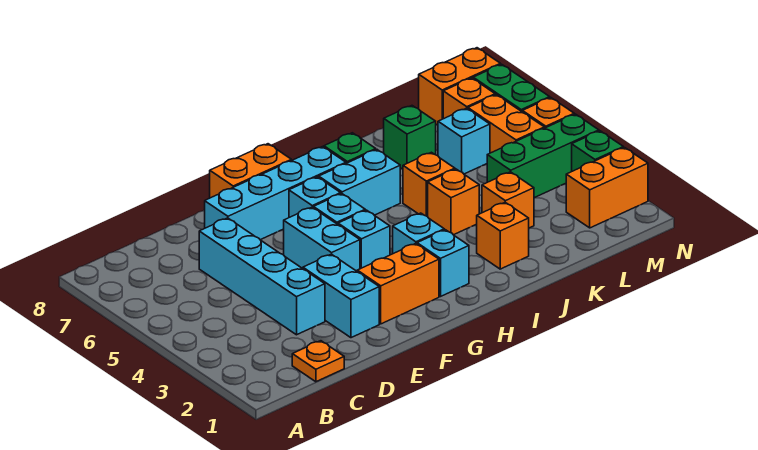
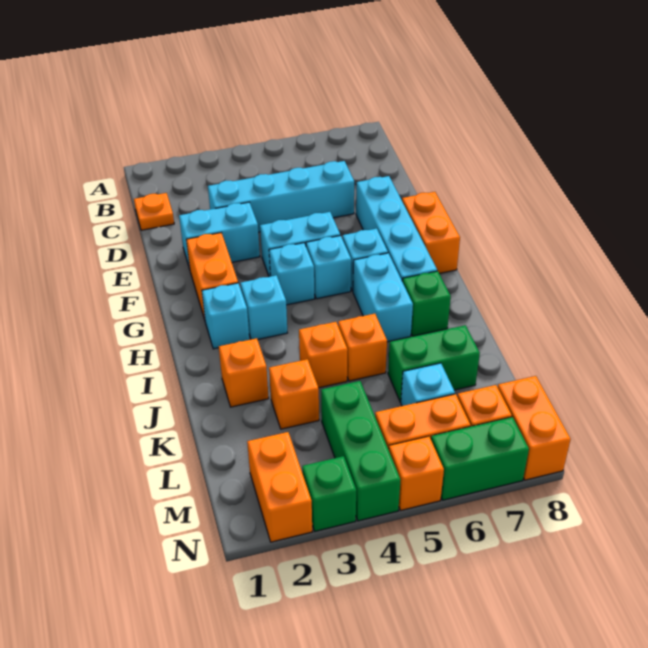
green brick K7 level 1 -> green brick K6:K7 level 1

